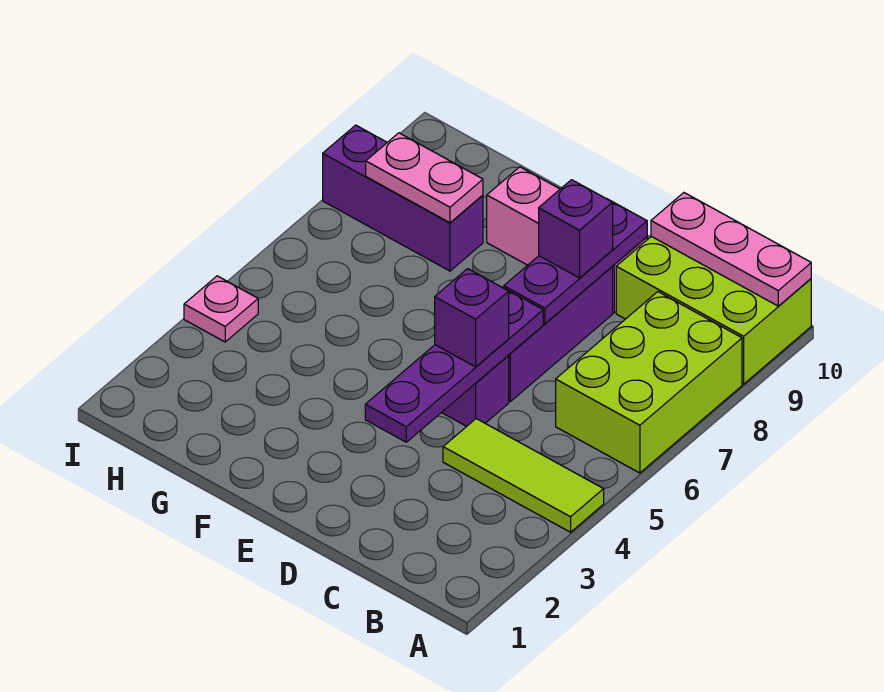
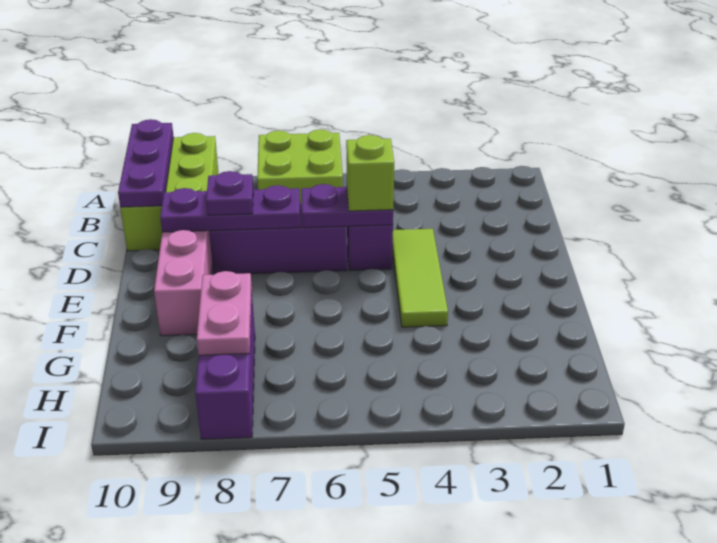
lime tile A4:C4 level 1 -> lime tile D4:F4 level 1
lime brick A6:B8 level 1 -> lime brick A6:B7 level 1
pink plate A10:C10 level 2 -> purple plate A10:C10 level 2
purple plate D3:D6 level 2 -> purple plate D5:D6 level 2
purple brick D5 level 3 -> lime brick D5 level 3
purple brick D8 level 3 -> purple plate D8 level 3
pink plate I4 level 1 -> none

